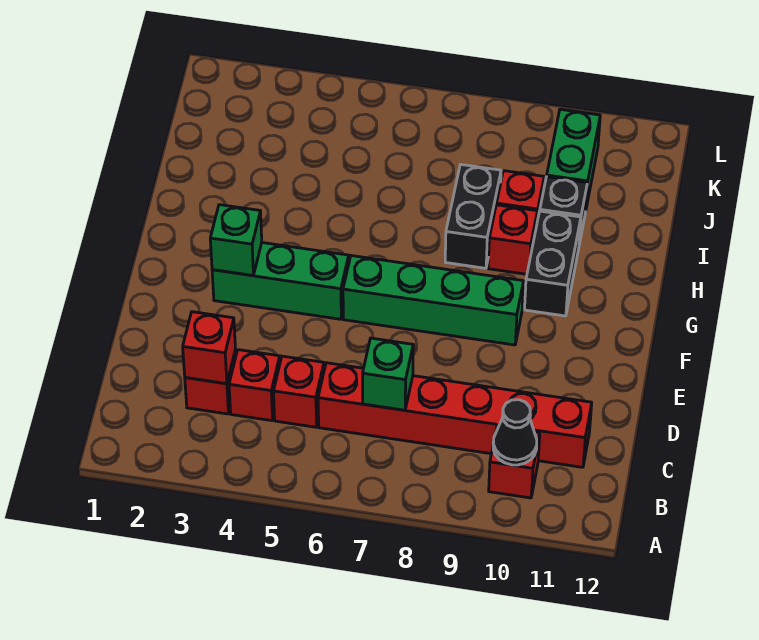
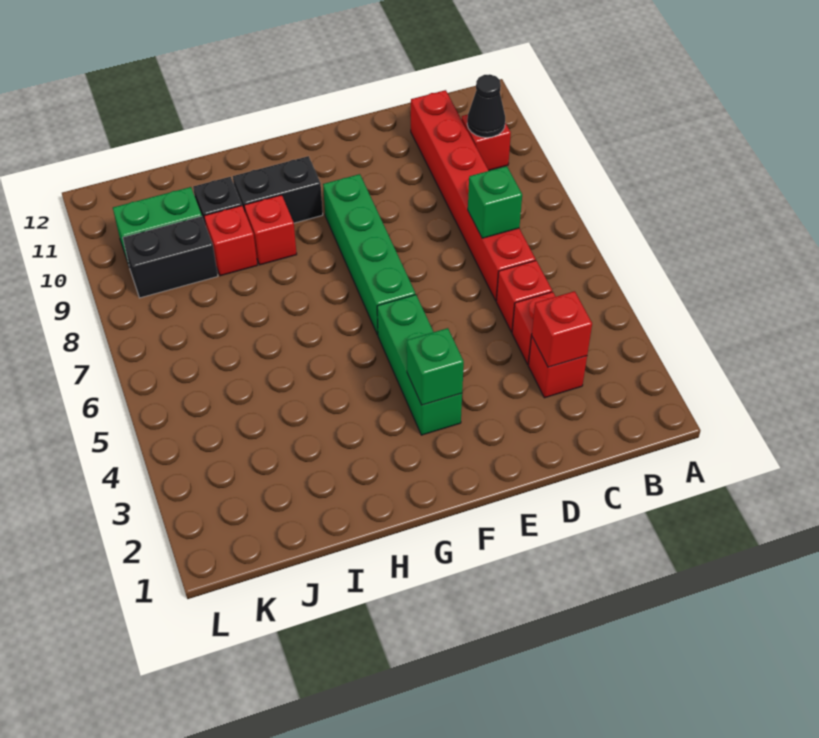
black brick H8:I8 level 1 -> black brick J9:K9 level 1

